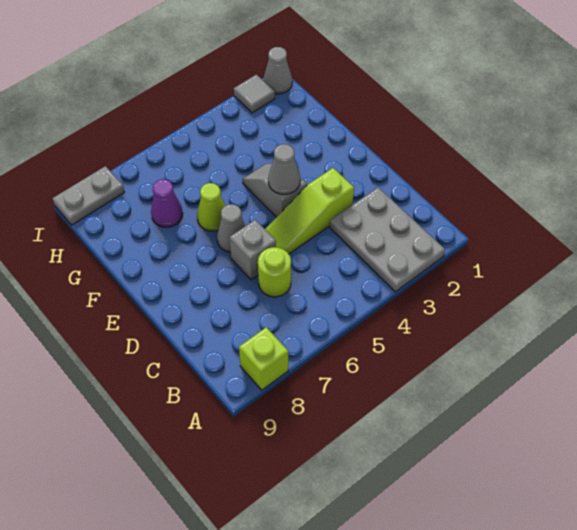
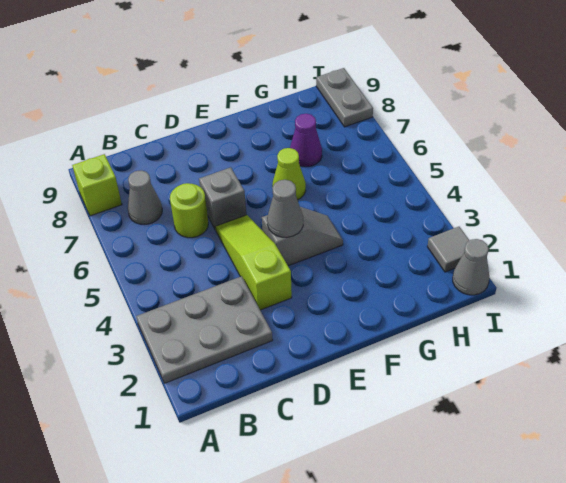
grey cone E6 level 1 -> grey cone B7 level 1

